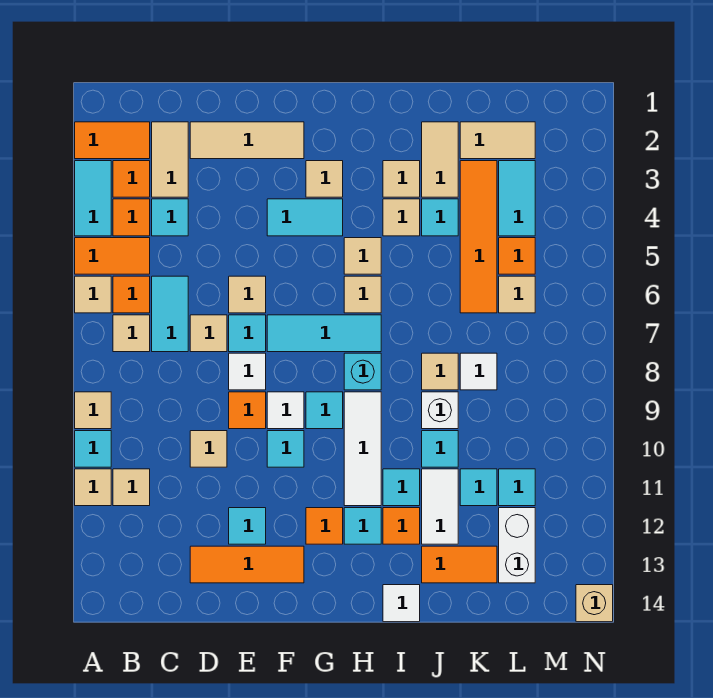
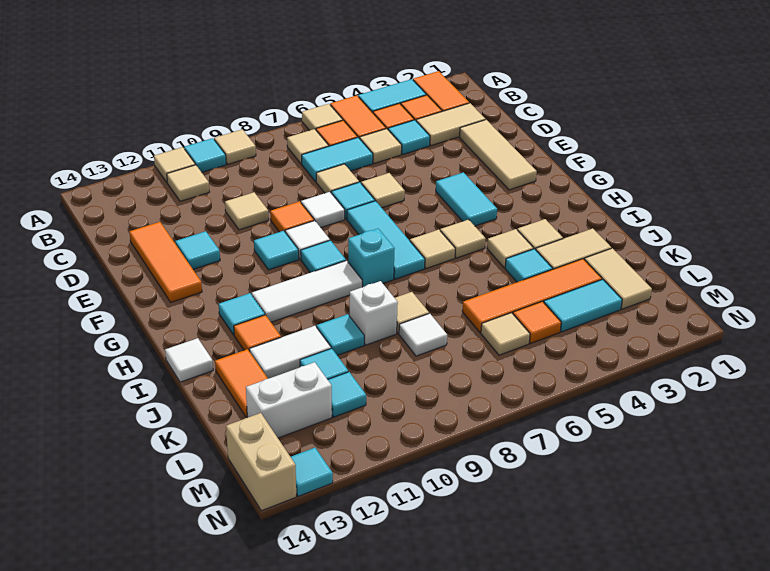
tan tile G3 level 1 -> tan tile C5 level 1
orange tile G12 level 1 -> none
cyan tile I11 level 1 -> cyan tile N13 level 1
tan brick N14 level 1 -> tan brick M14:N14 level 1

